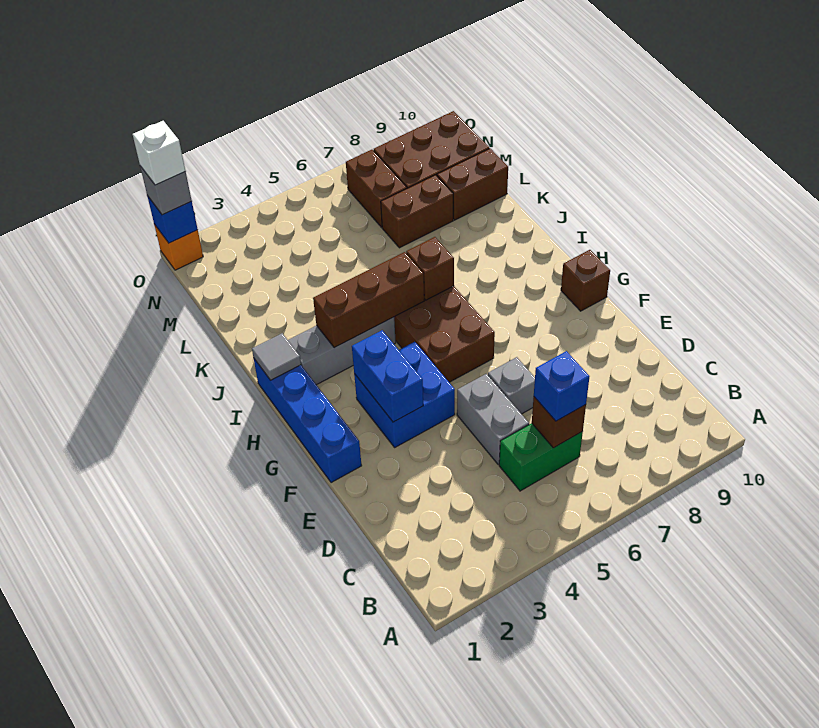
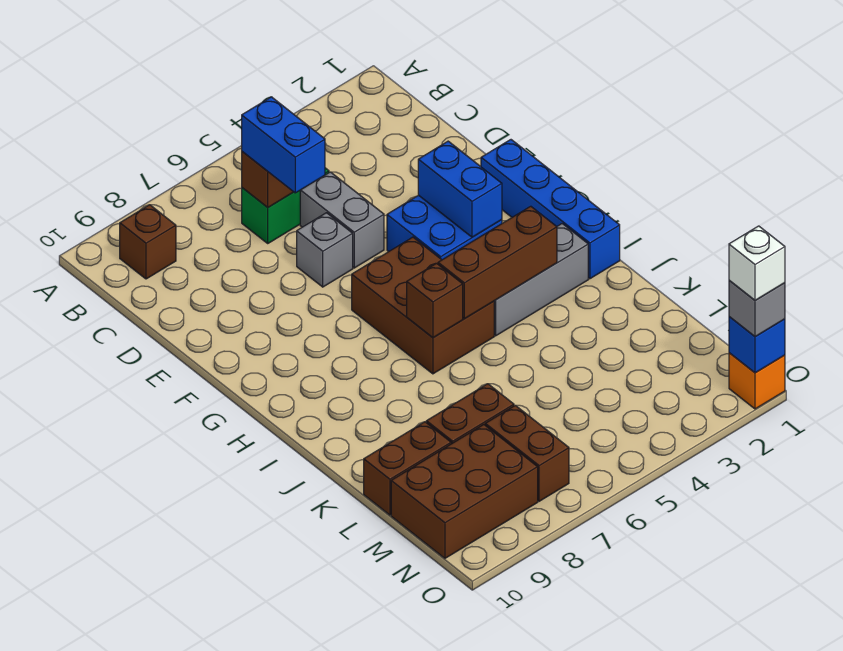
blue brick C6 level 3 -> blue brick C6:D6 level 3
brown brick G10 level 1 -> brown brick B9 level 1
grey tile I1 level 2 -> none

